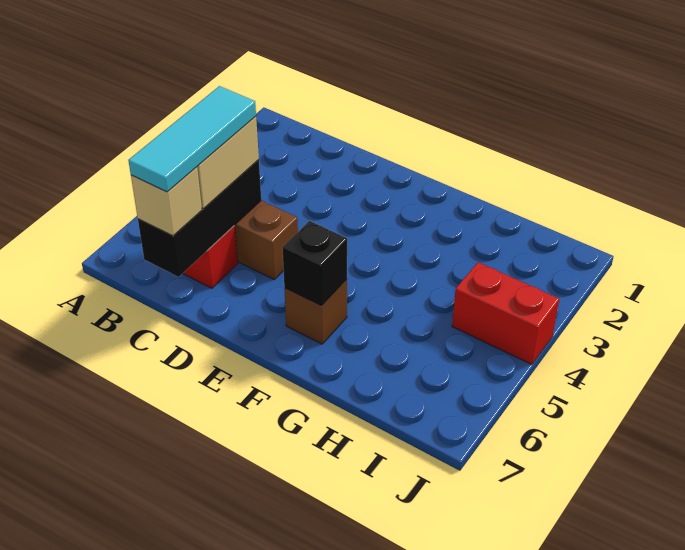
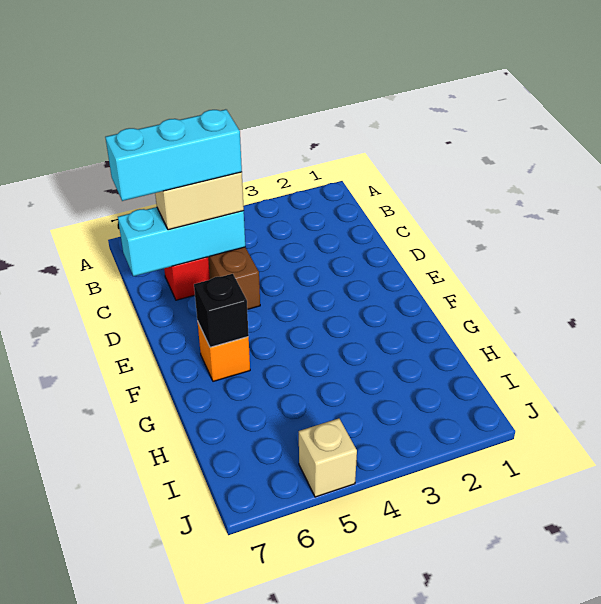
black brick C5:C7 level 2 -> cyan brick C5:C7 level 2
cyan tile C5:C7 level 4 -> cyan brick C5:C7 level 4
tan brick C7 level 3 -> tan brick J5 level 1
brown brick F6 level 1 -> orange brick F6 level 1
red brick I4:J4 level 1 -> none

